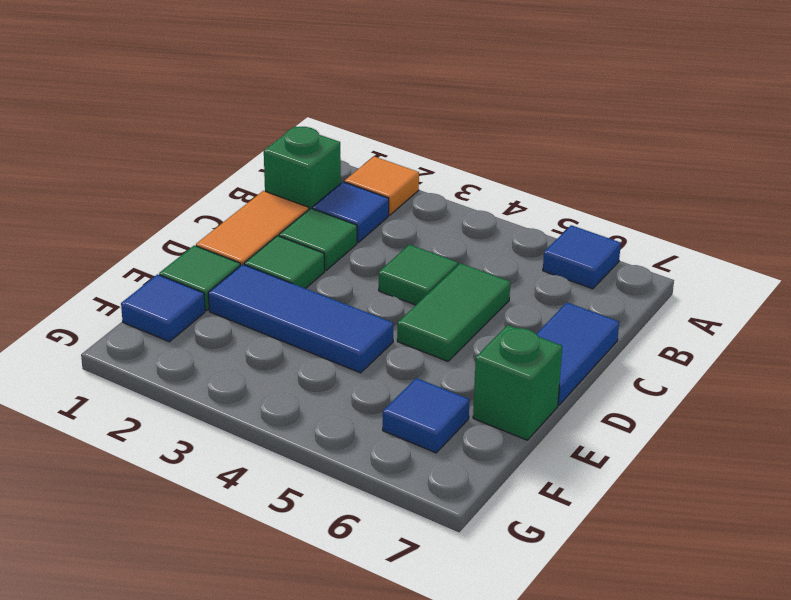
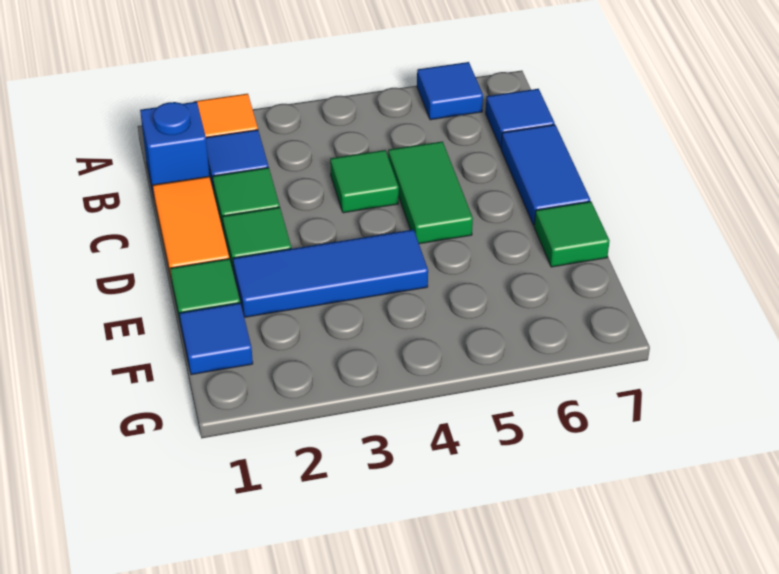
green brick B1 level 1 -> blue brick B1 level 1
green brick E7 level 1 -> green tile E7 level 1
blue tile F6 level 1 -> blue tile B7 level 1

